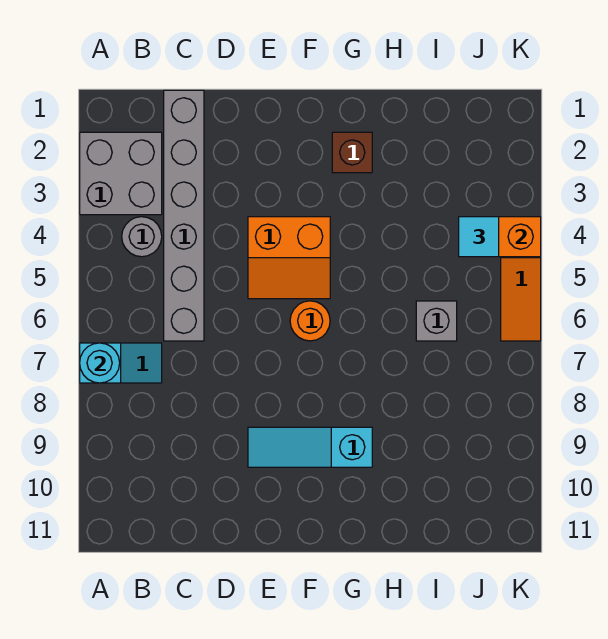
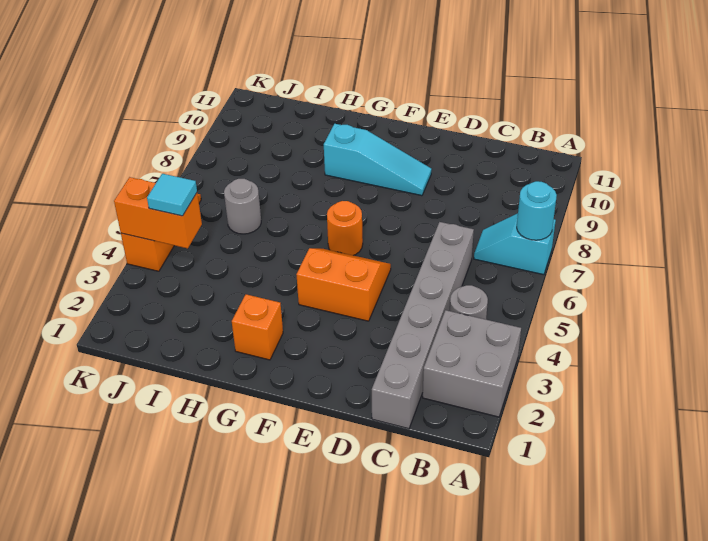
brown brick G2 level 1 -> orange brick G2 level 1
grey brick I6 level 1 -> grey round brick I6 level 1

